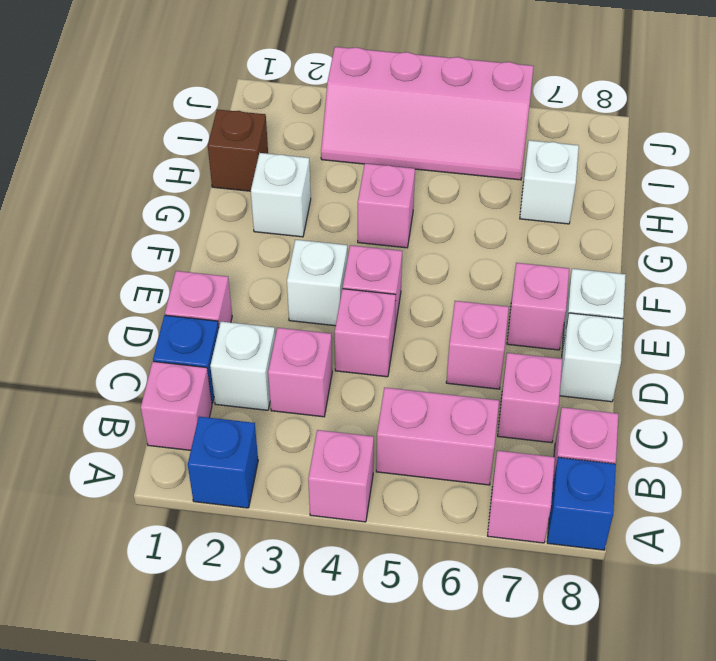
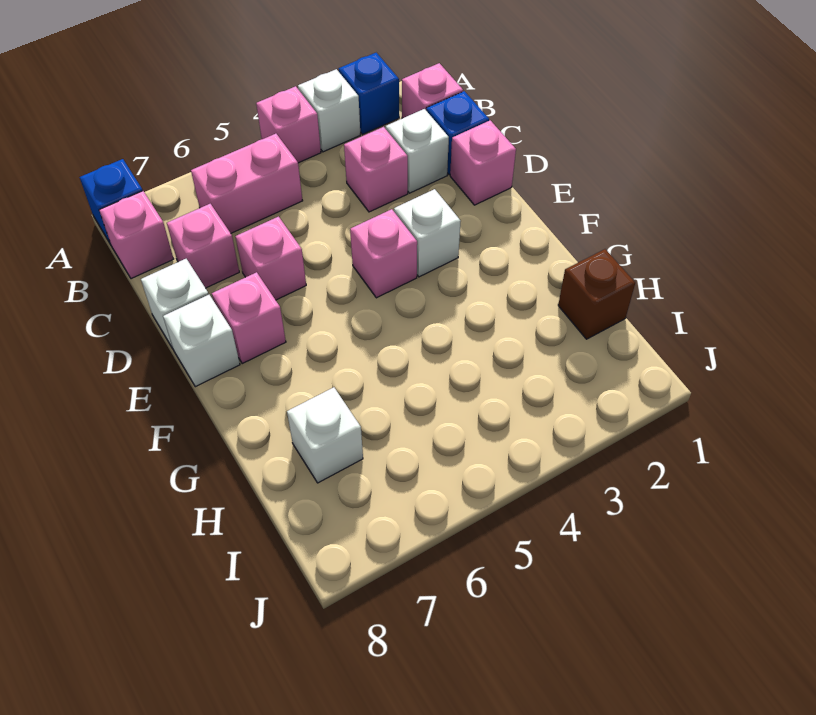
pink brick A7 level 1 -> none
pink brick D4 level 1 -> none
white brick G2 level 1 -> white brick A3 level 1
pink brick G4 level 1 -> none
pink slope I3:J6 level 1 top J -> none

